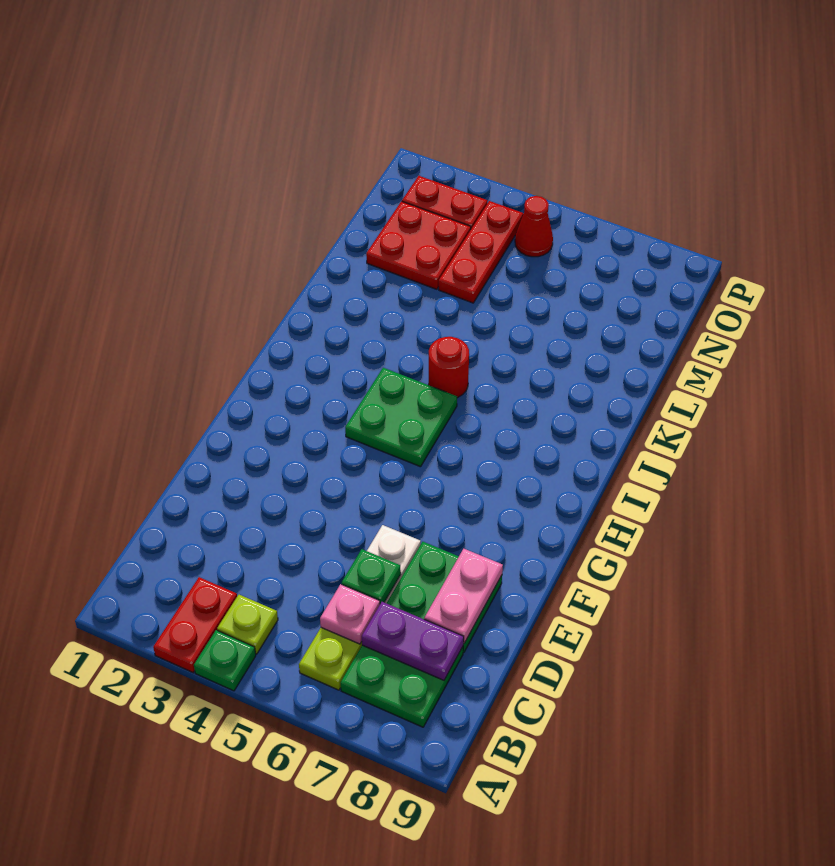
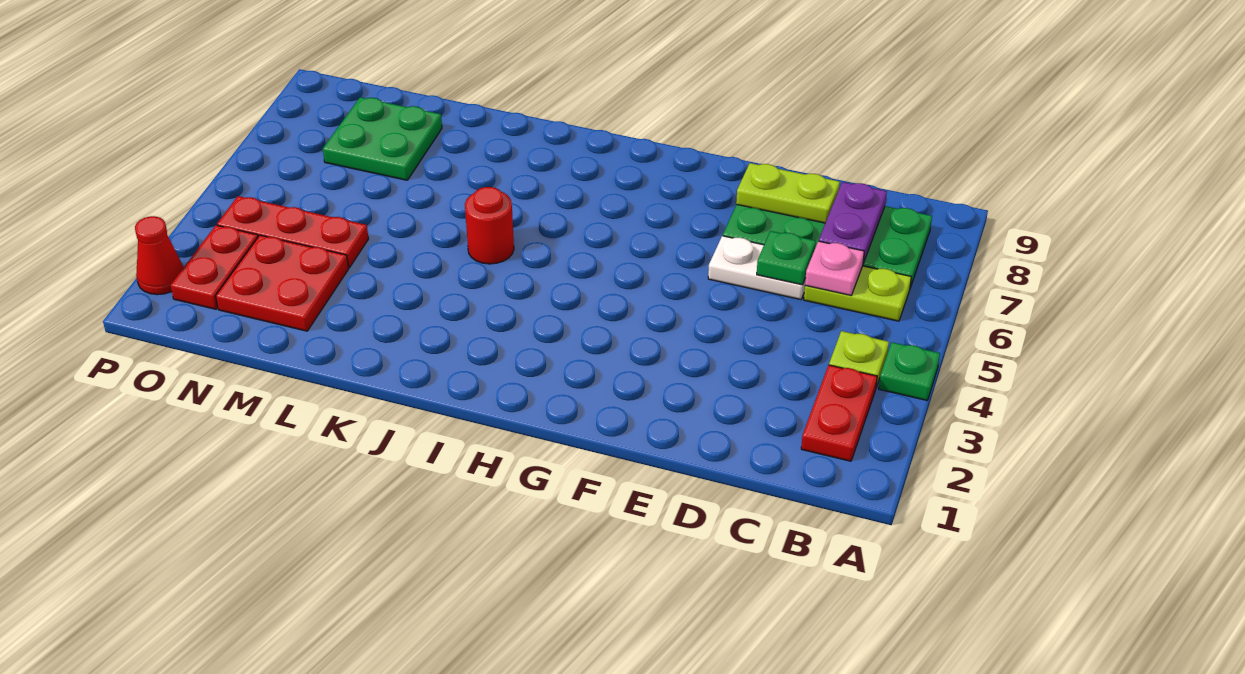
red plate A3:B3 level 1 -> red plate B2:B3 level 1
pink plate D8:E8 level 2 -> lime plate D8:E8 level 2
green plate H4:I5 level 1 -> green plate M7:N8 level 1
red cone O5 level 1 -> red cone P2 level 1

